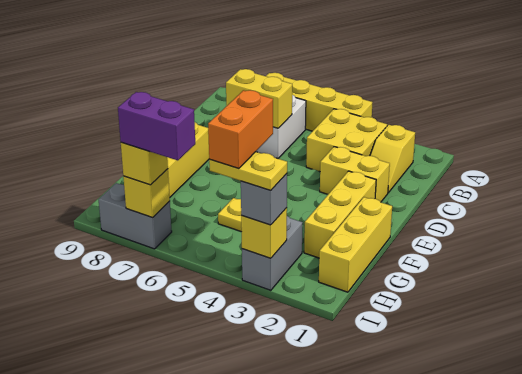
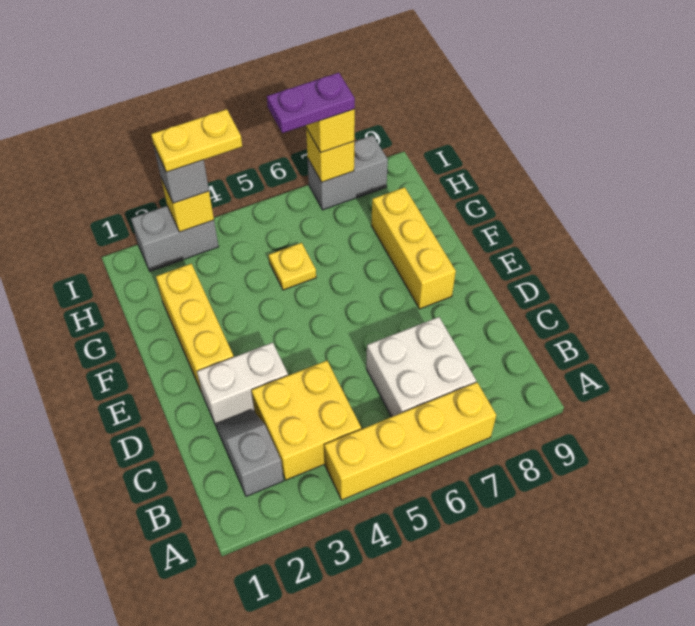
yellow slope B2:C2 level 1 top B -> grey slope B2:C2 level 1 top B
yellow brick C6:C7 level 2 -> none
yellow brick D2:D3 level 1 -> white brick D2:D3 level 1
yellow brick F1:H1 level 1 -> none
grey brick H3:I3 level 1 -> grey brick I2:I3 level 1
orange brick H4:I4 level 5 -> none
purple brick I6:I7 level 4 -> purple plate I6:I7 level 4

